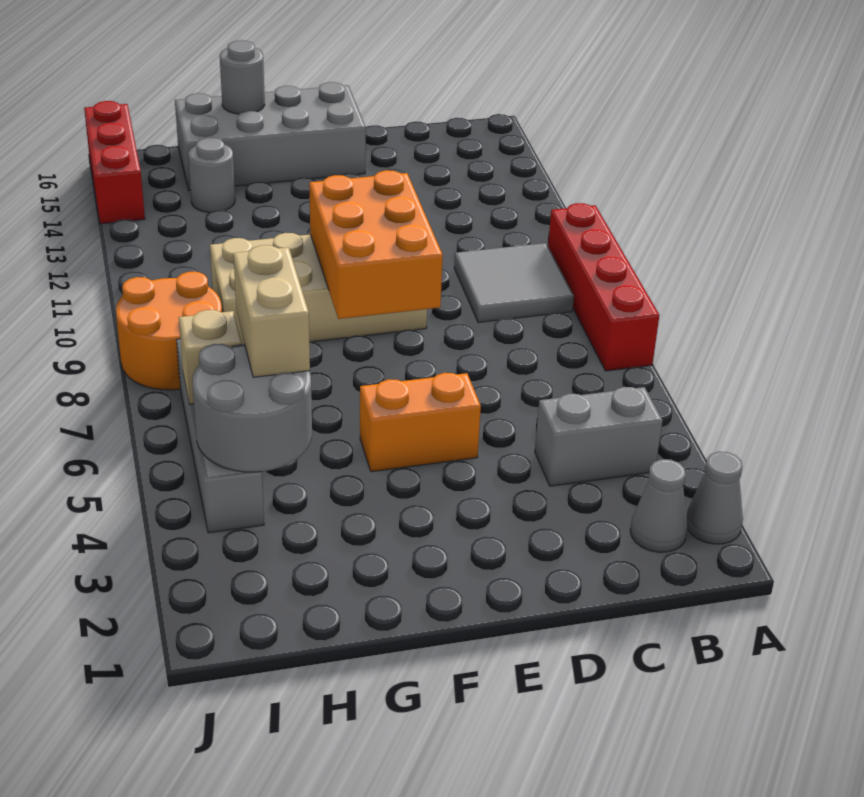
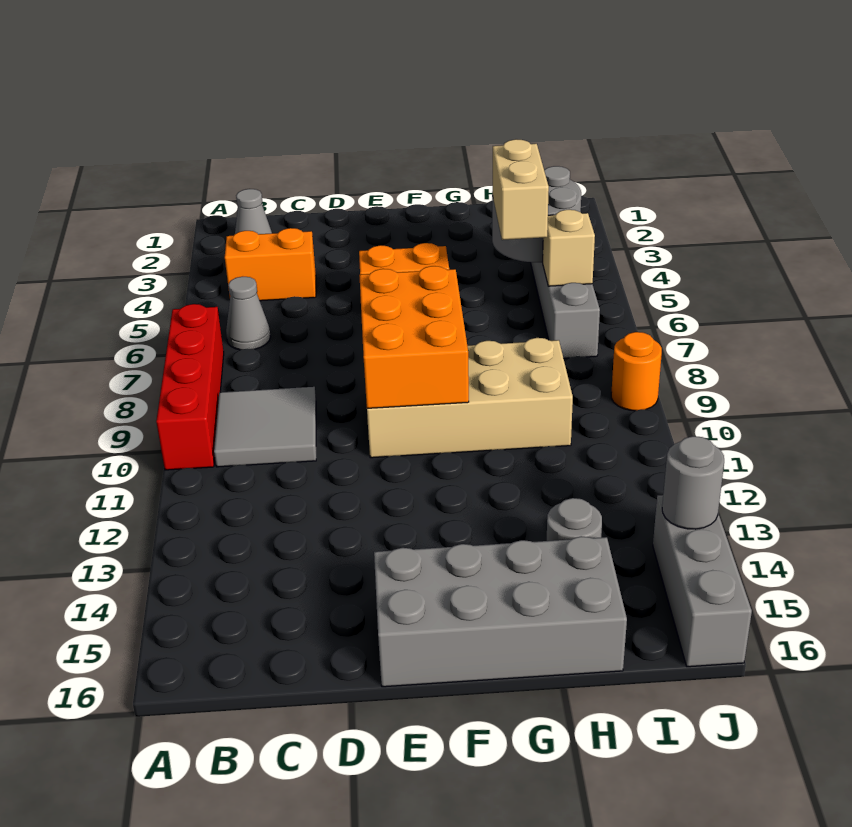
grey cone A2 level 1 -> grey cone B6 level 1
grey brick B4:C4 level 1 -> orange brick B4:C4 level 1
grey round brick G16 level 2 -> grey round brick J14 level 2
orange round brick I8:J9 level 1 -> orange round brick J9 level 1
red brick J14:J16 level 1 -> grey brick J14:J16 level 1

